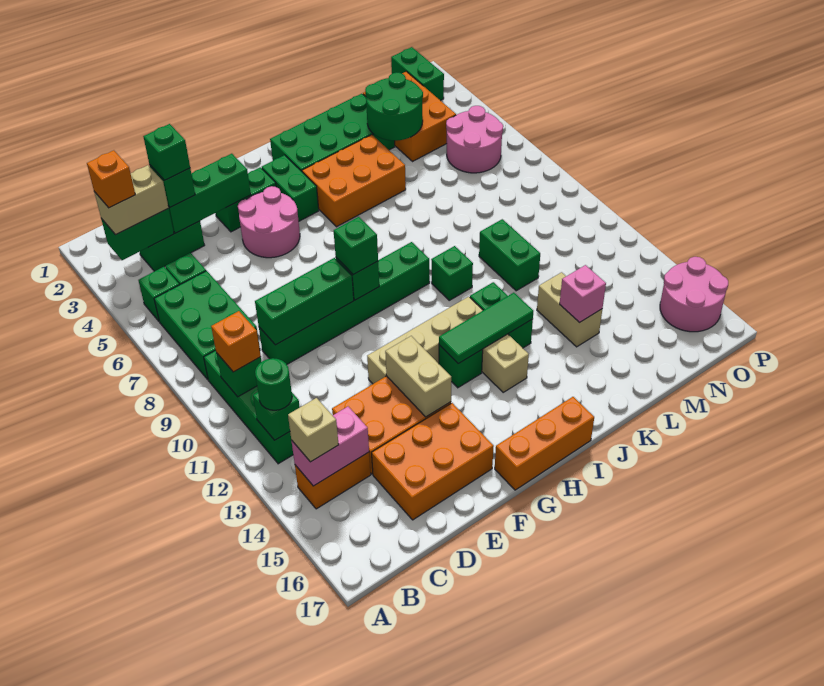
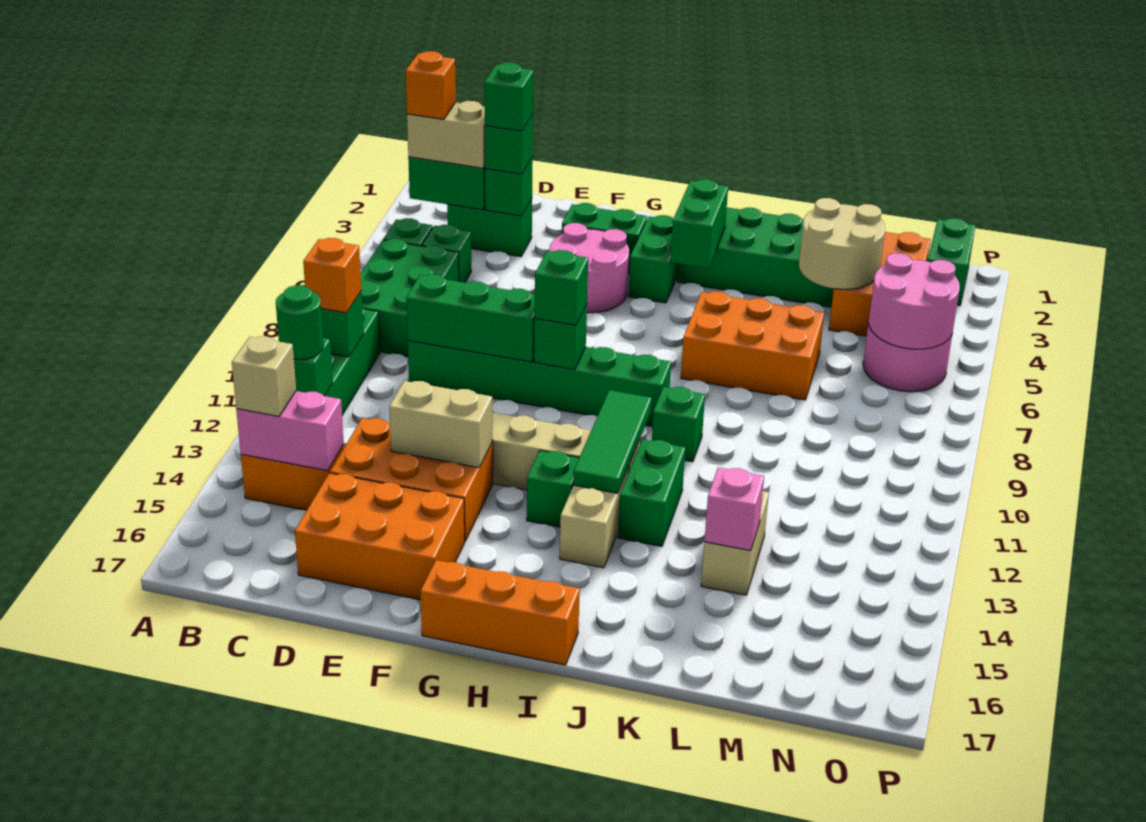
green brick D3:F3 level 2 -> green brick D3 level 2
tan brick F13:F14 level 2 -> tan brick E13:F13 level 2
green tile H13:J13 level 2 -> green tile I11:I13 level 2
orange brick I4:K5 level 1 -> orange brick J6:L7 level 1
green round brick L3:M4 level 2 -> tan round brick L3:M4 level 2
green brick L10:L11 level 1 -> green brick I3:I4 level 2
pink round brick O15:P16 level 1 -> pink round brick N5:O6 level 2

